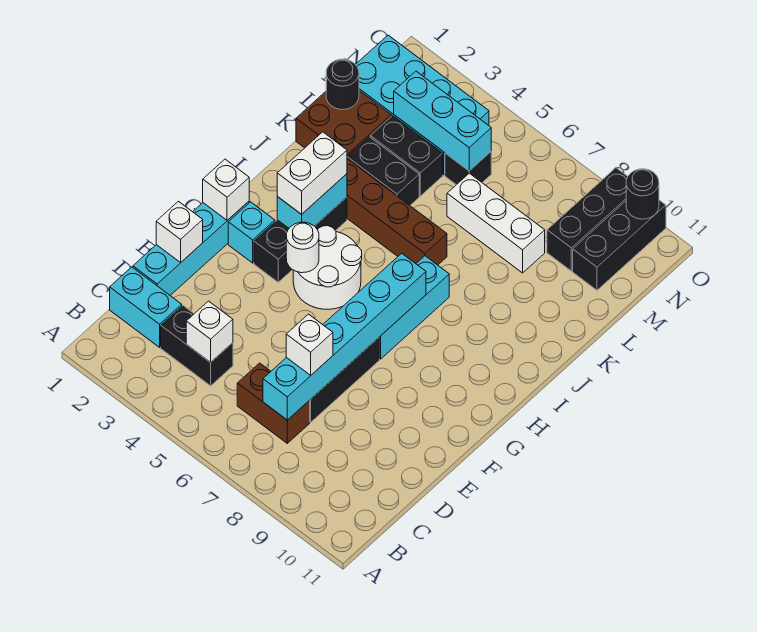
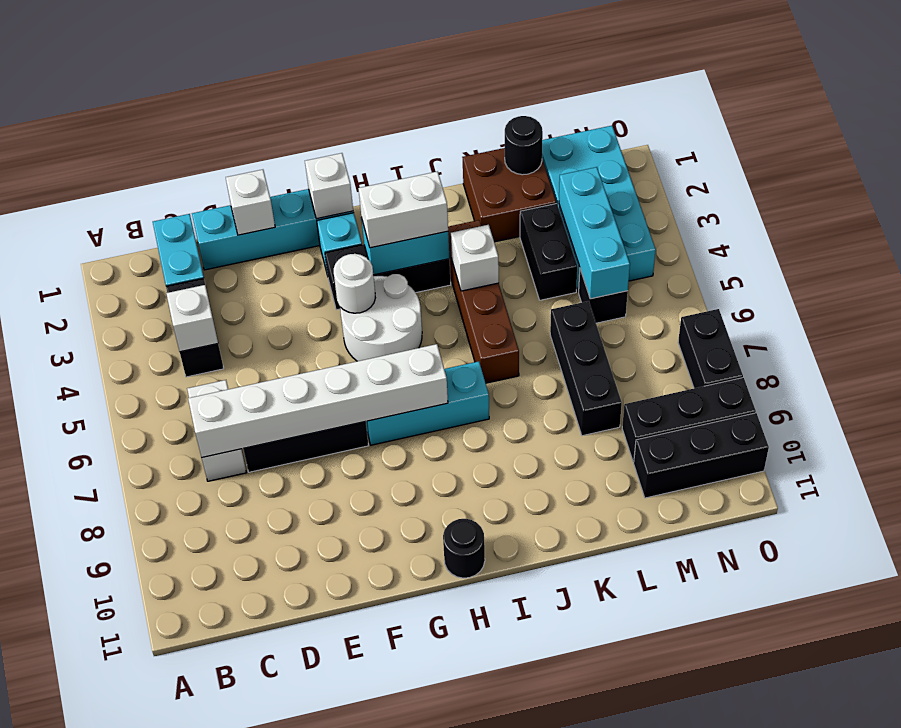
brown brick C6:C7 level 1 -> white brick C6:C7 level 1
cyan brick C7:H7 level 2 -> white brick C7:H7 level 2
white brick D7 level 3 -> white brick J4 level 2
black brick K3:K4 level 1 -> black brick O7:O8 level 1
white brick L6:L8 level 1 -> black brick L6:L8 level 1
black round brick O10 level 2 -> black round brick H11 level 1

